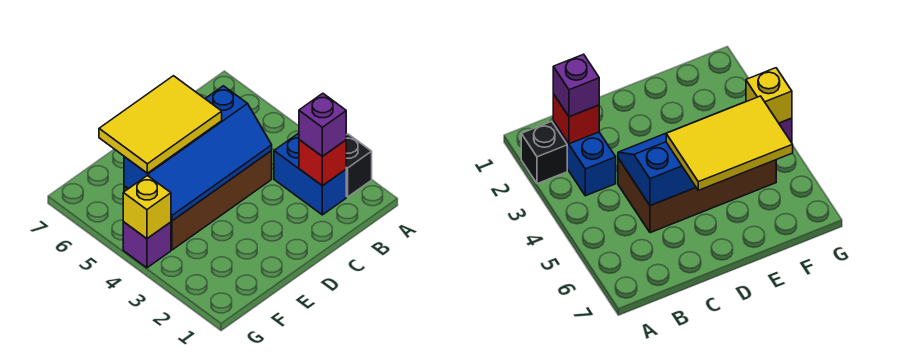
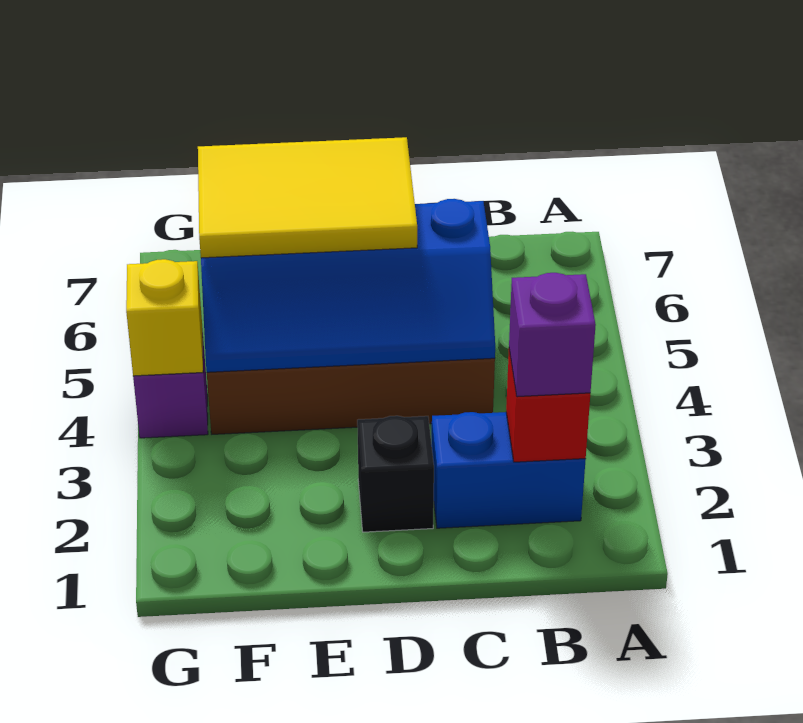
black brick A2 level 1 -> black brick D2 level 1
blue brick B2:B3 level 1 -> blue brick B2:C2 level 1

